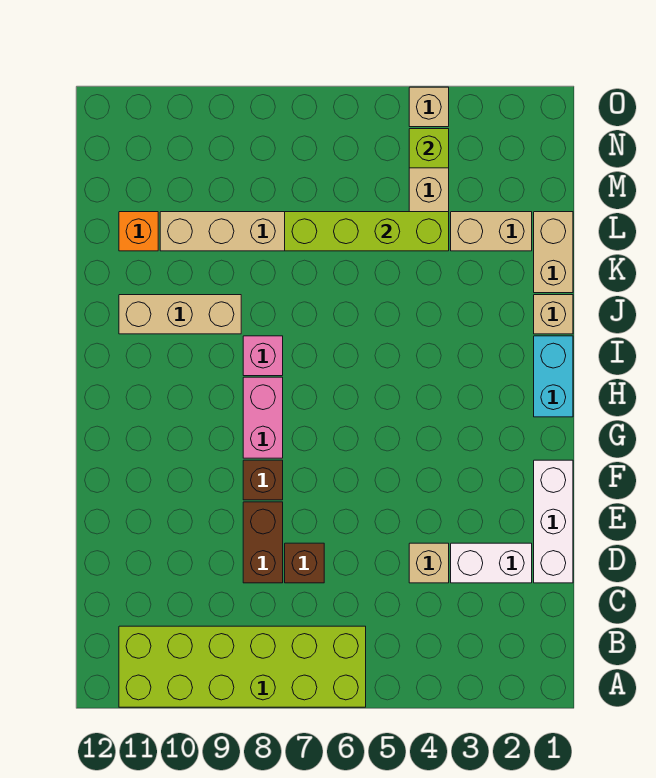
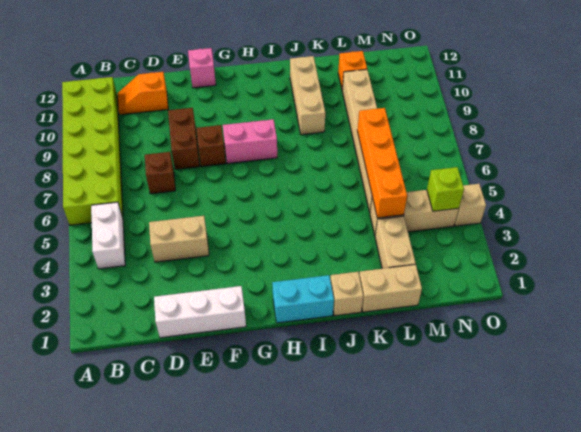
none -> orange slope C11:D11 level 1 top D
white brick D2:D3 level 1 -> white brick B4:B5 level 1
tan brick D4 level 1 -> tan brick D4:E4 level 1
brown brick D8:E8 level 1 -> brown brick E8:E9 level 1
pink brick I8 level 1 -> pink brick F12 level 1
lime brick L4:L7 level 2 -> orange brick L4:L7 level 2

